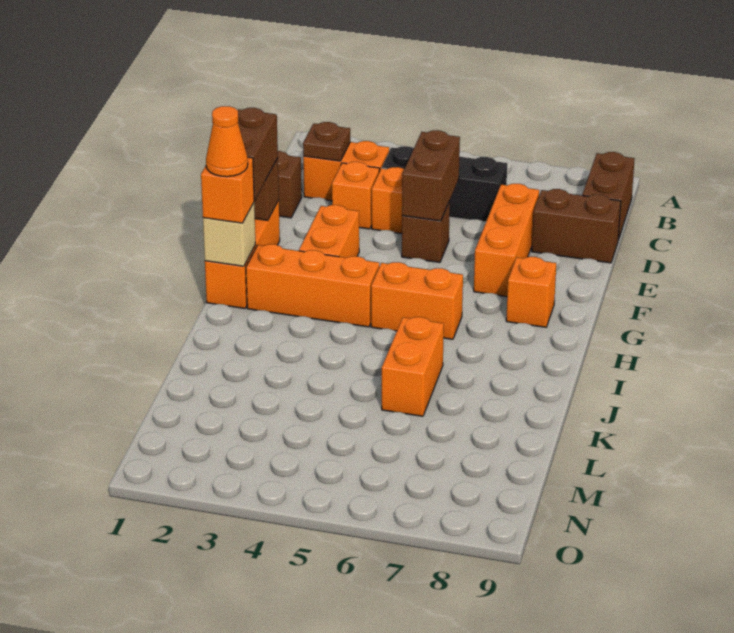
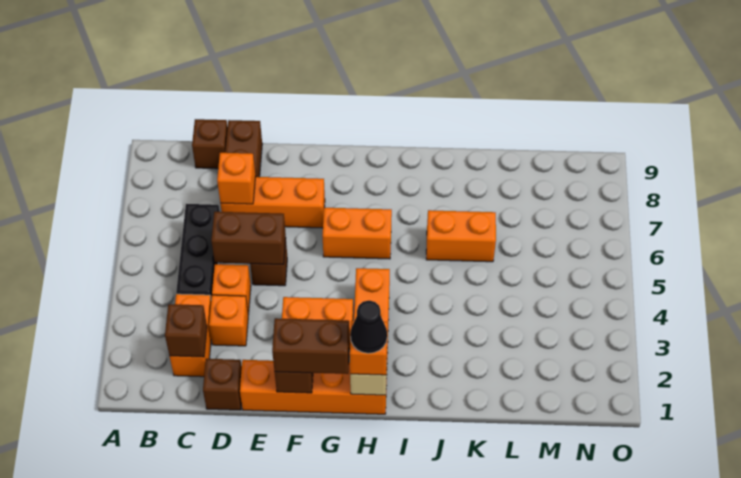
brown brick B9:C9 level 1 -> brown brick C9 level 1
brown plate C2 level 2 -> brown brick C2 level 2
orange brick F1:H1 level 1 -> orange brick E1:H1 level 1
orange brick G8 level 1 -> orange brick D7 level 2
orange cone H1 level 4 -> black cone H1 level 4
orange brick H5:H6 level 1 -> orange brick G6:H6 level 1

